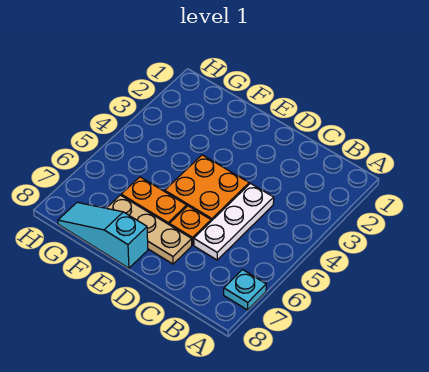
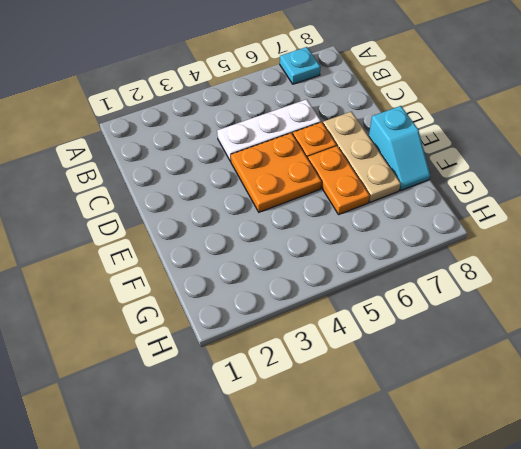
cyan slope E8:G8 level 1 top E -> cyan slope E8:F8 level 1 top E

